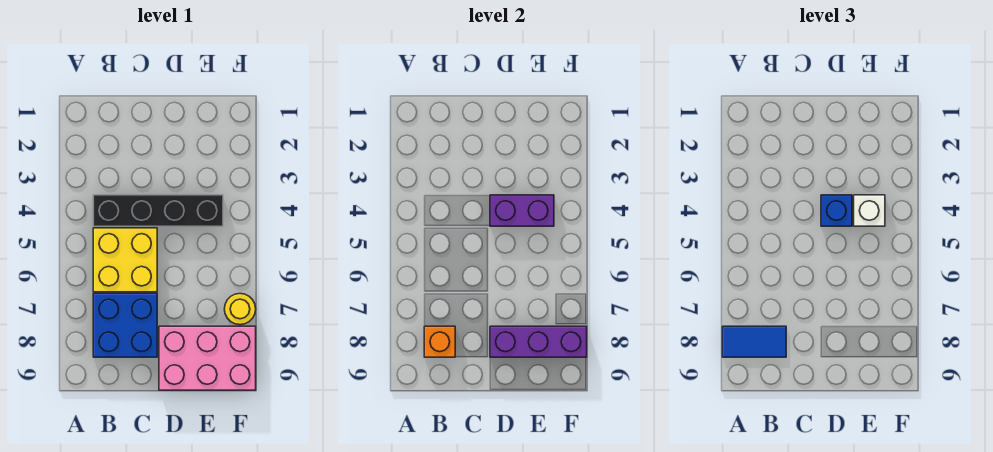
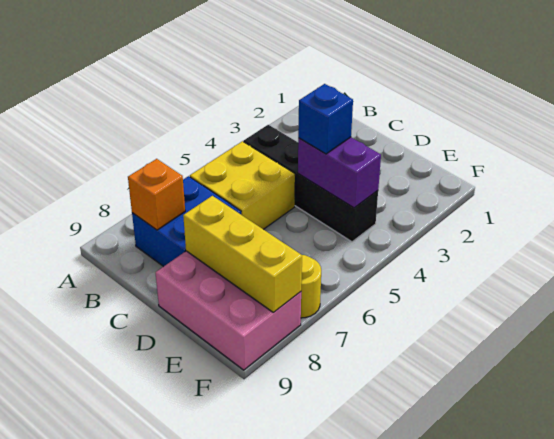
blue tile A8:B8 level 3 -> none
purple brick D8:F8 level 2 -> yellow brick D8:F8 level 2
white brick E4 level 3 -> none

